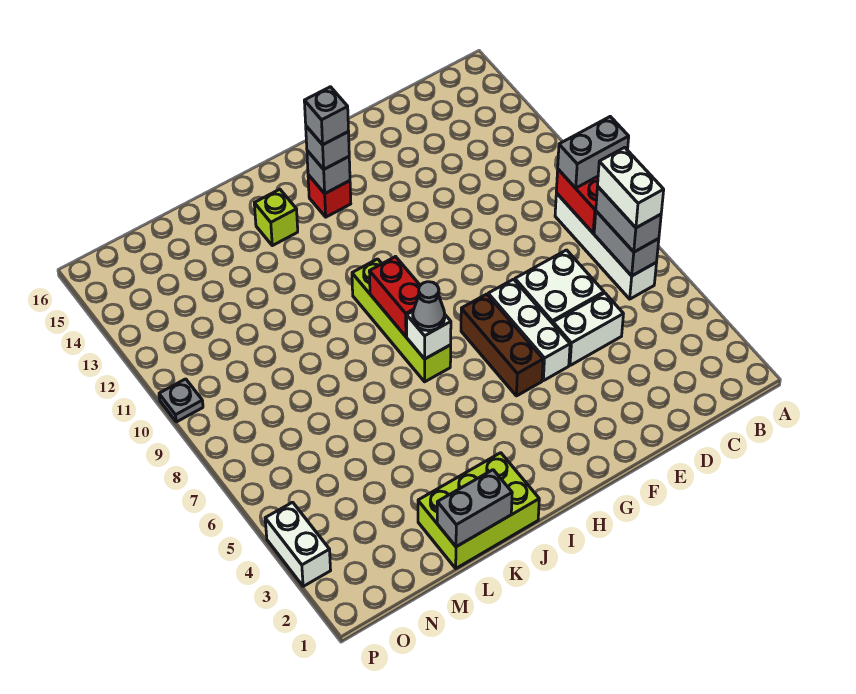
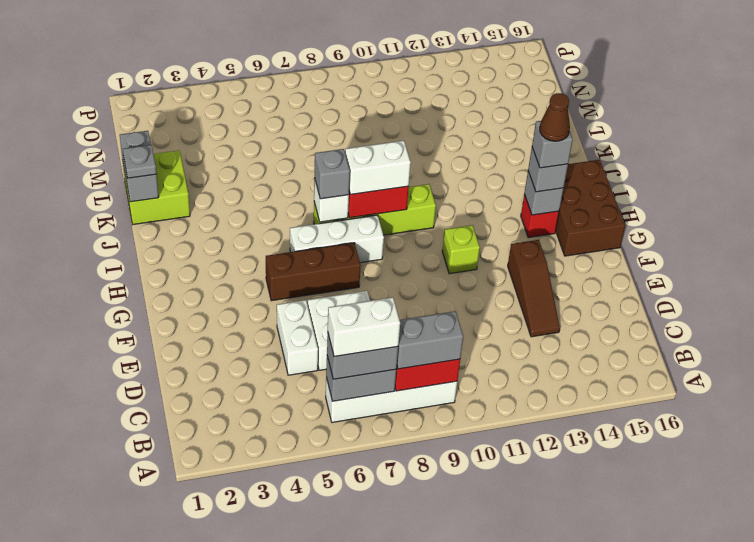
grey brick A9:B9 level 3 -> grey brick B8:B9 level 3
none -> brown slope D13:F13 level 1 top F
white brick F5:F7 level 1 -> white brick H6:H8 level 1
none -> brown brick G15:I16 level 1
none -> brown cone H14 level 5
grey cone I7 level 3 -> grey brick I7 level 3
lime brick J1:L2 level 1 -> lime brick K1:L2 level 1
lime brick J14 level 1 -> lime brick G11 level 1
white brick P3:P4 level 1 -> white brick I8:I9 level 3
grey plate P10 level 1 -> grey plate K1 level 3

